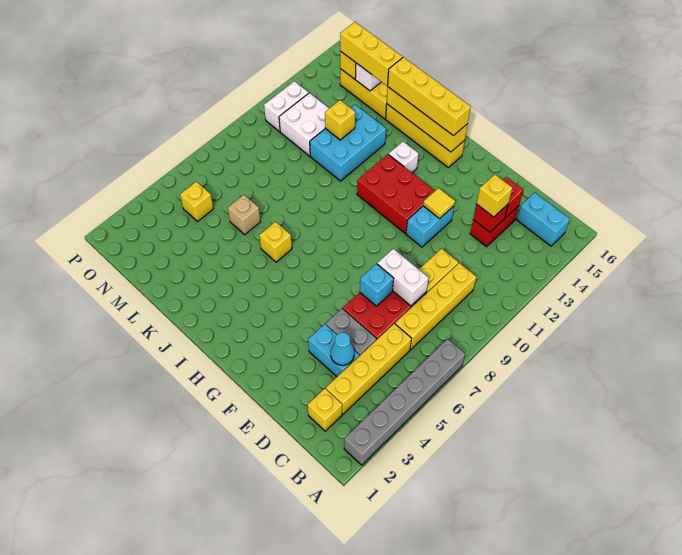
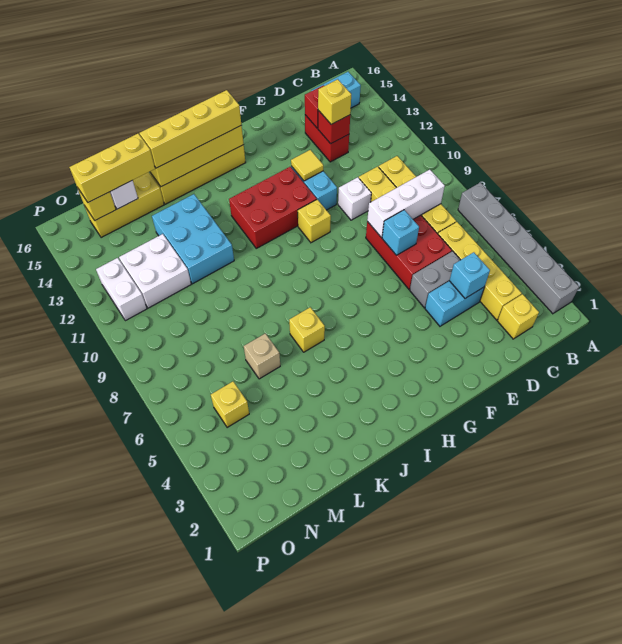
cyan cone D4 level 2 -> cyan brick D4 level 2
white brick D8:E8 level 2 -> white brick C8:E8 level 2
white brick I13 level 1 -> white brick E10 level 1
yellow brick L12 level 2 -> yellow brick G10 level 1

